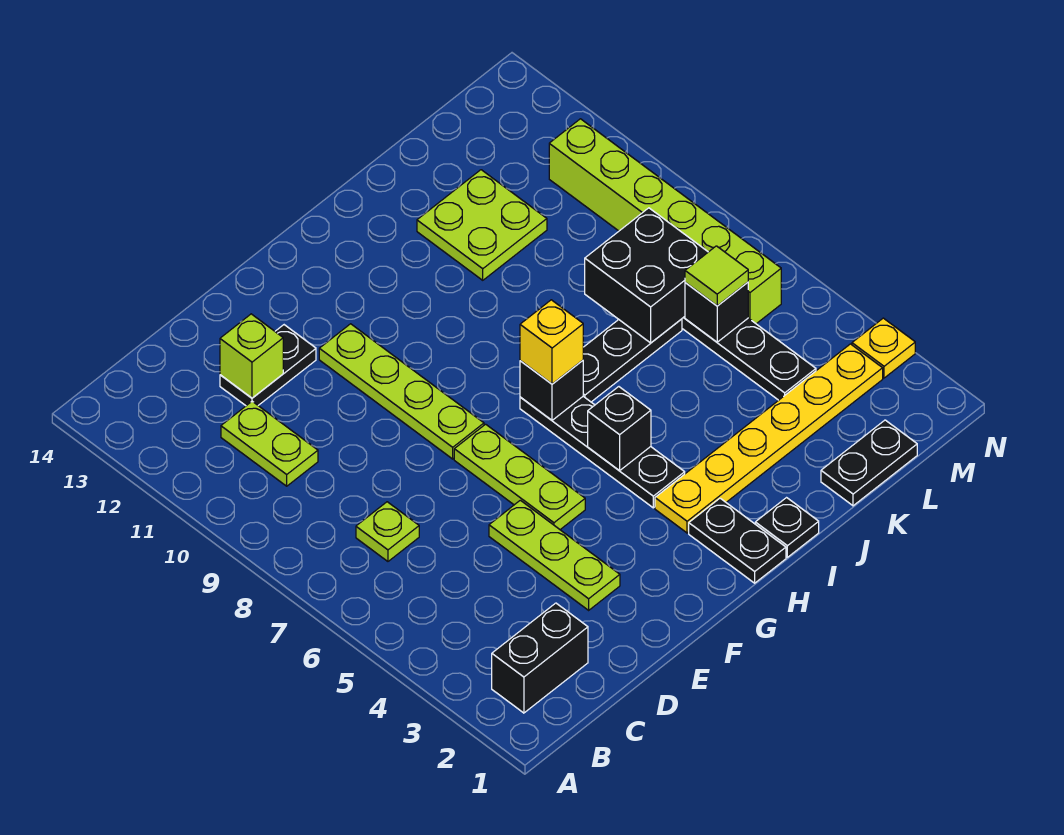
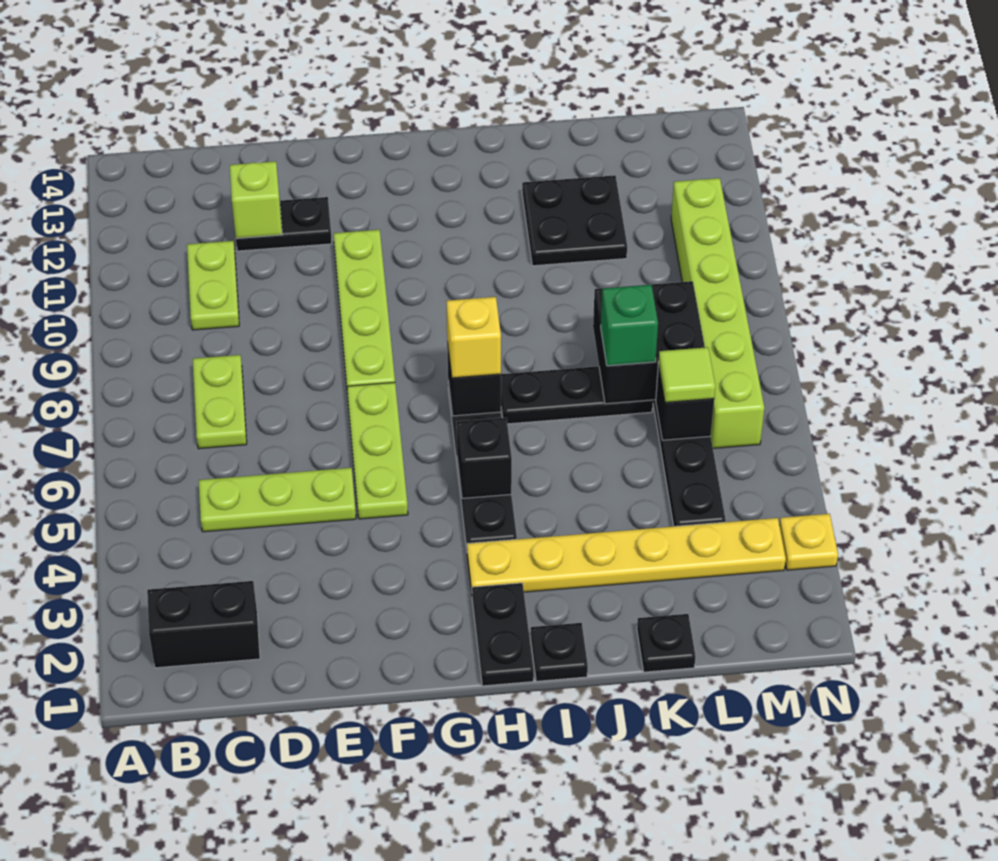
lime plate C7 level 1 -> lime plate C7:C8 level 1
lime plate E3:E5 level 1 -> lime plate C5:E5 level 1
lime plate J11:K12 level 1 -> black plate J11:K12 level 1
black plate K1:L1 level 1 -> black plate K1 level 1
none -> green brick K7 level 3

